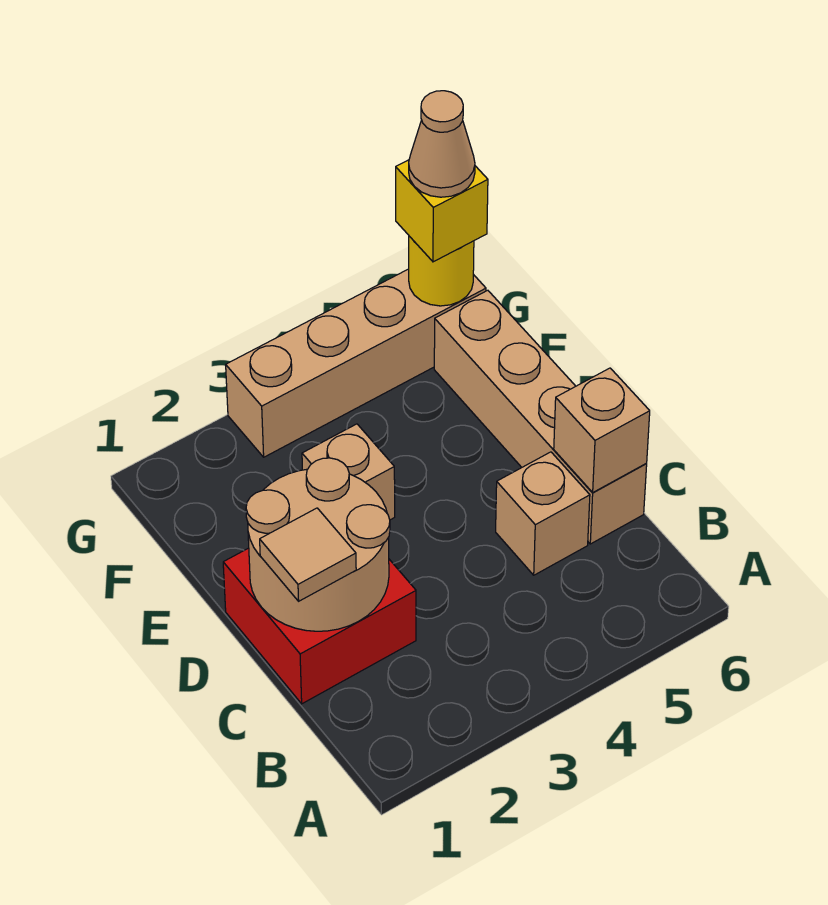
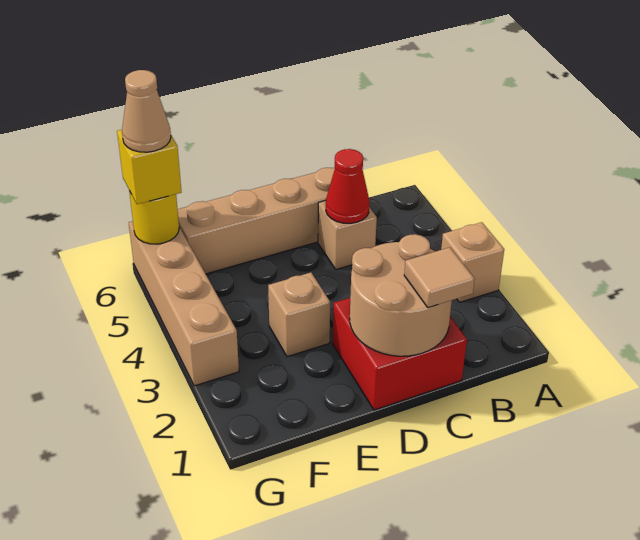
none -> red cone C5 level 2
tan brick C6 level 2 -> tan brick A3 level 1

